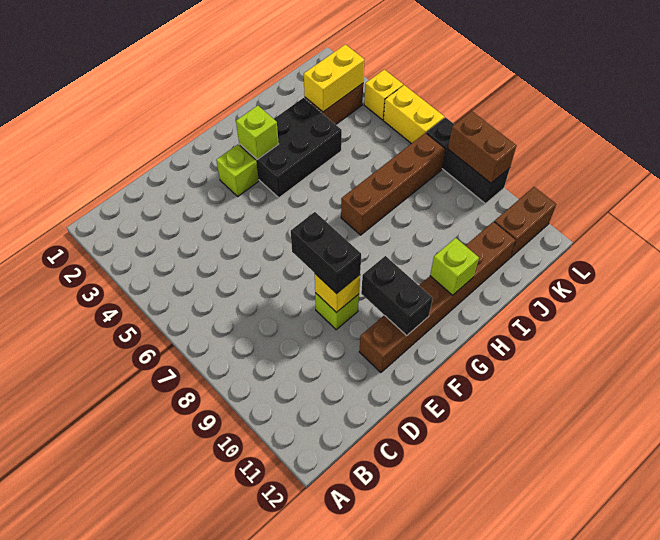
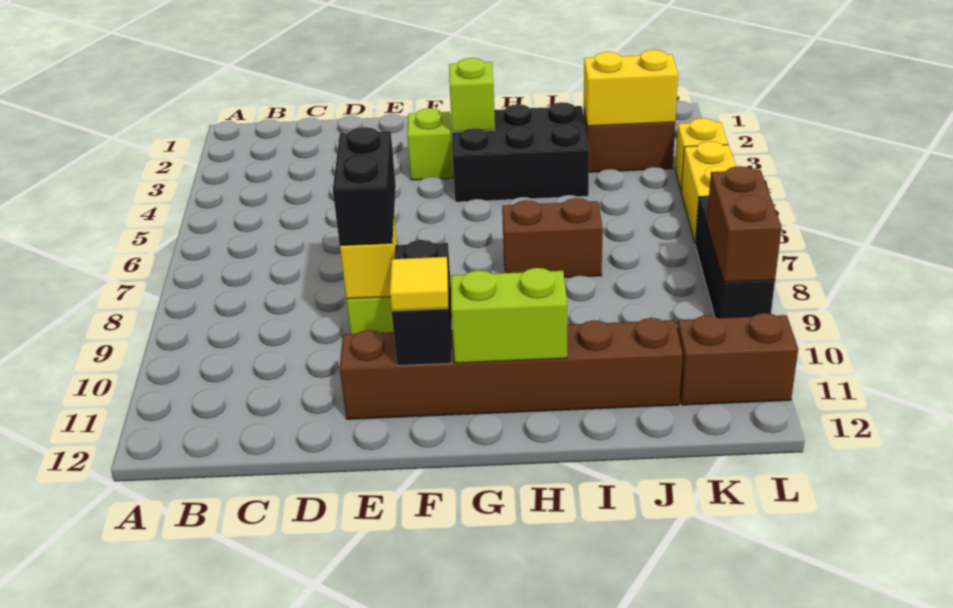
none -> yellow tile F11 level 3
brown brick H7:K7 level 1 -> brown brick H7:I7 level 1
lime brick H11 level 2 -> lime brick G11:H11 level 2

